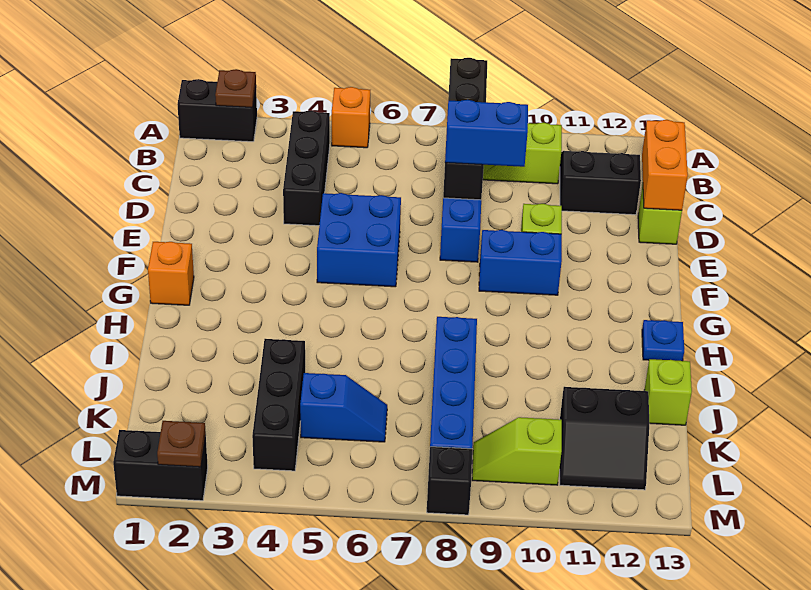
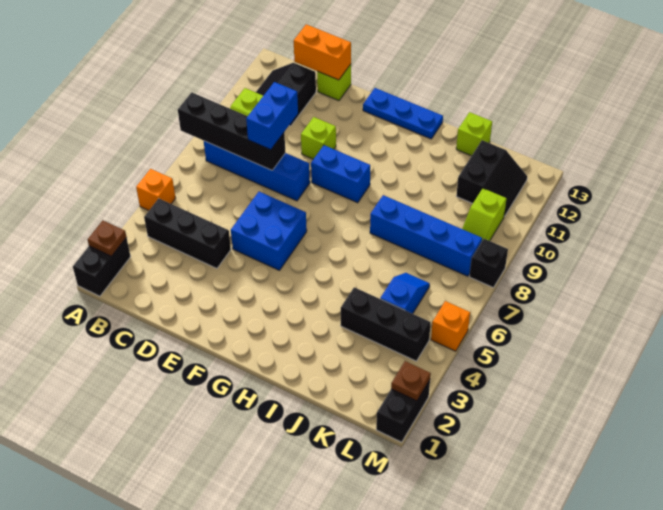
blue brick F9:F10 level 1 -> blue brick F9:G9 level 1
orange brick G1 level 1 -> orange brick M5 level 1
blue plate H13 level 1 -> blue plate F13:H13 level 1

